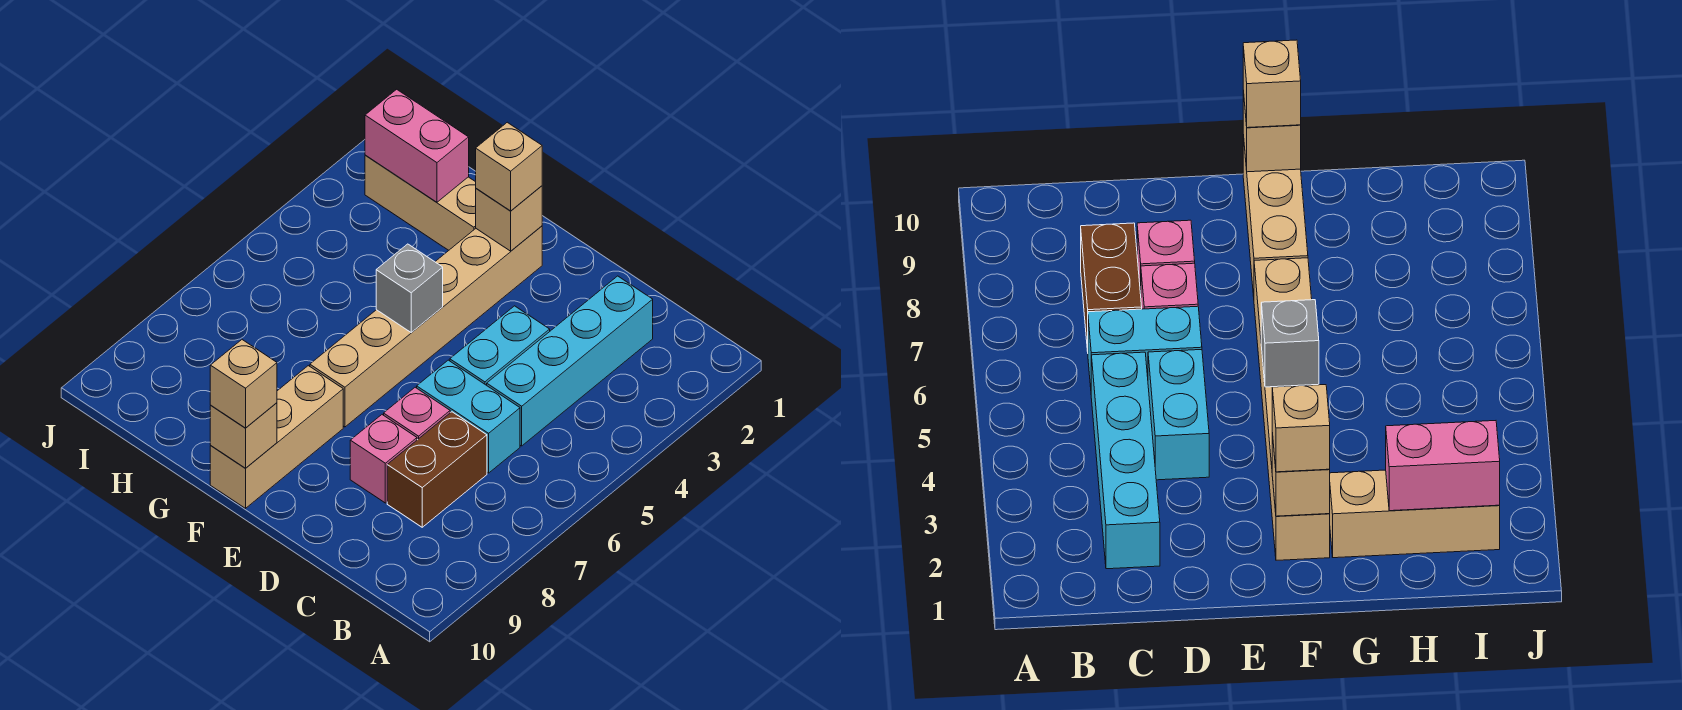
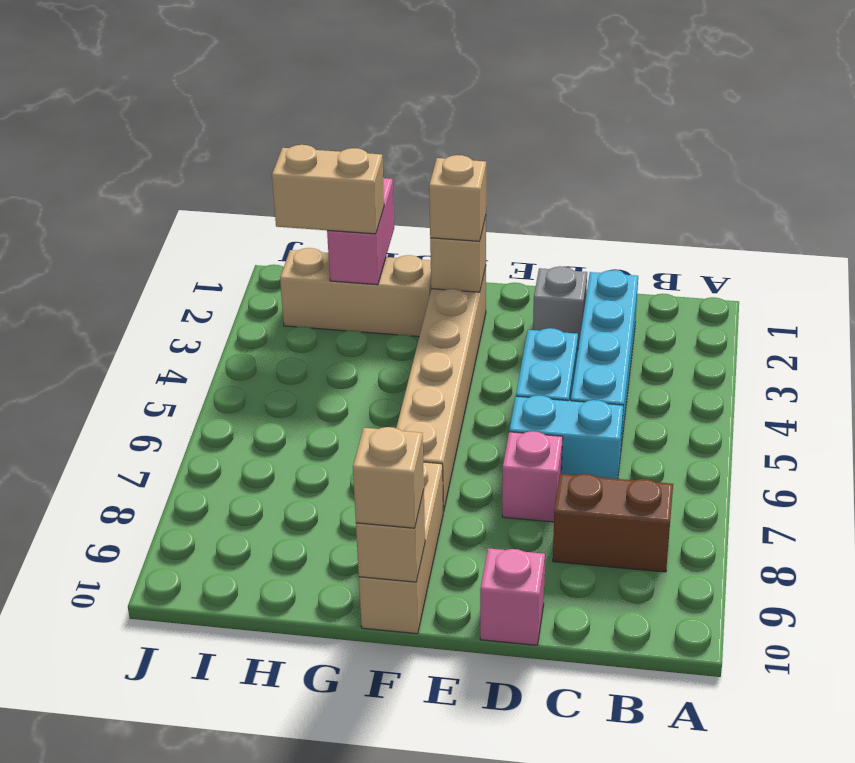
brown brick C7:C8 level 1 -> brown brick B8:C8 level 1
pink brick D8 level 1 -> pink brick D10 level 1
grey brick F5 level 2 -> grey brick D2 level 1
pink brick H2:I2 level 2 -> pink brick H1:H2 level 2
none -> tan brick H2:I2 level 3

